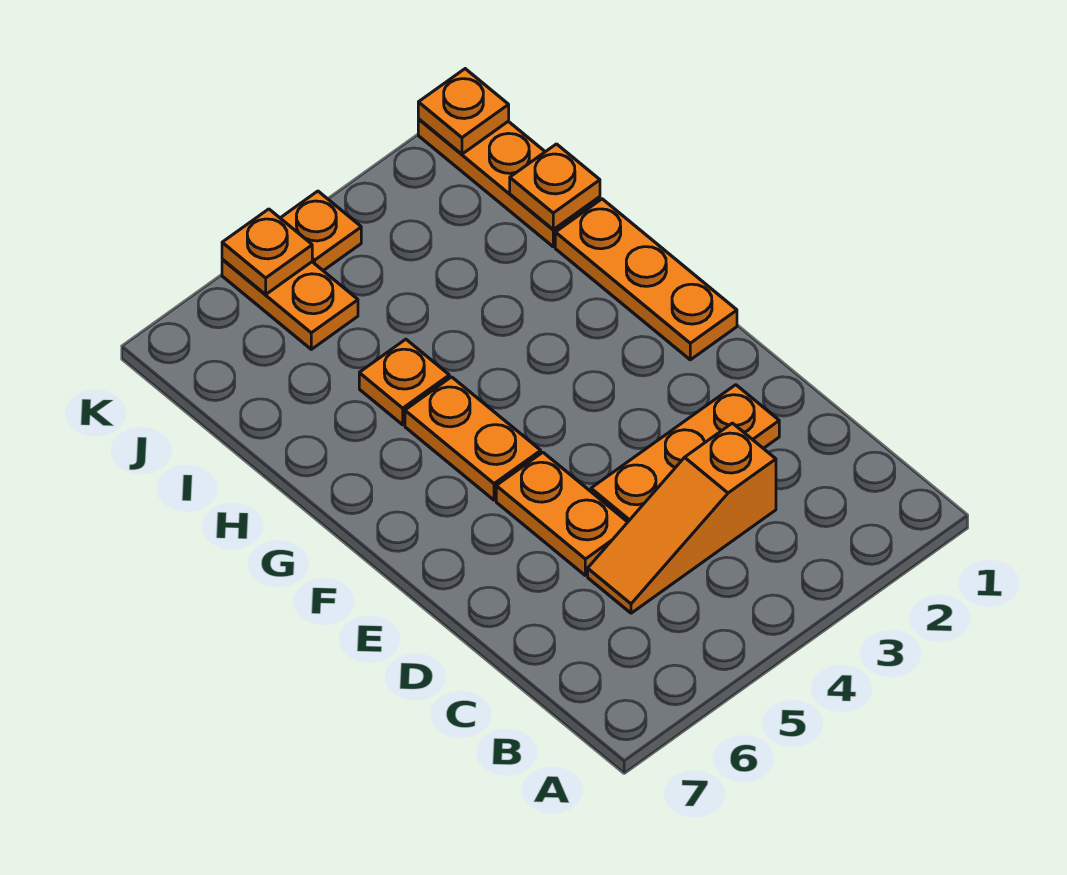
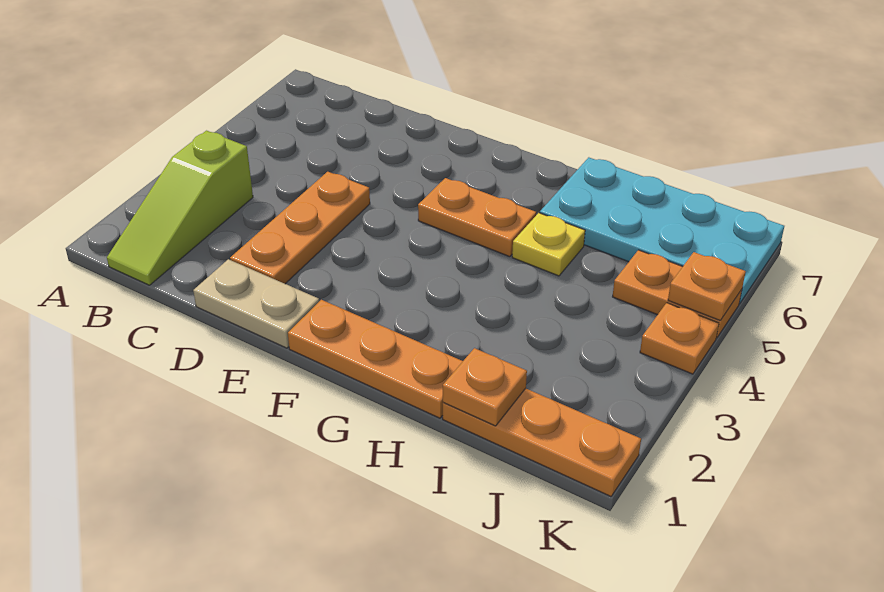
none -> lime slope B1:B3 level 1 top 3
orange slope C3:C5 level 1 top 3 -> none
none -> tan plate D1:E1 level 1
orange plate D5:E5 level 1 -> none
orange plate H5 level 1 -> yellow plate H5 level 1
none -> cyan plate H6:K7 level 1
orange plate K1 level 2 -> none

